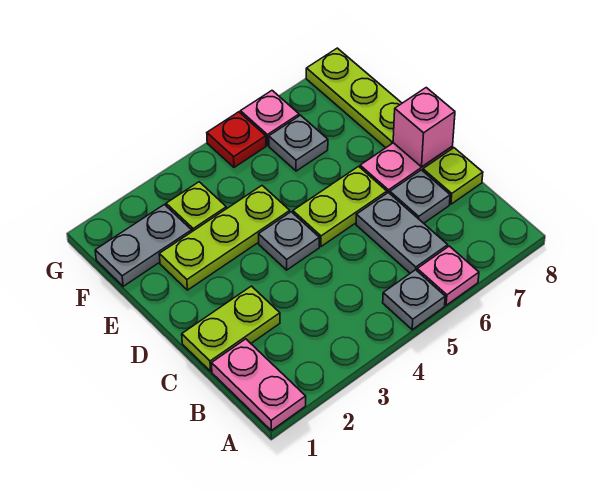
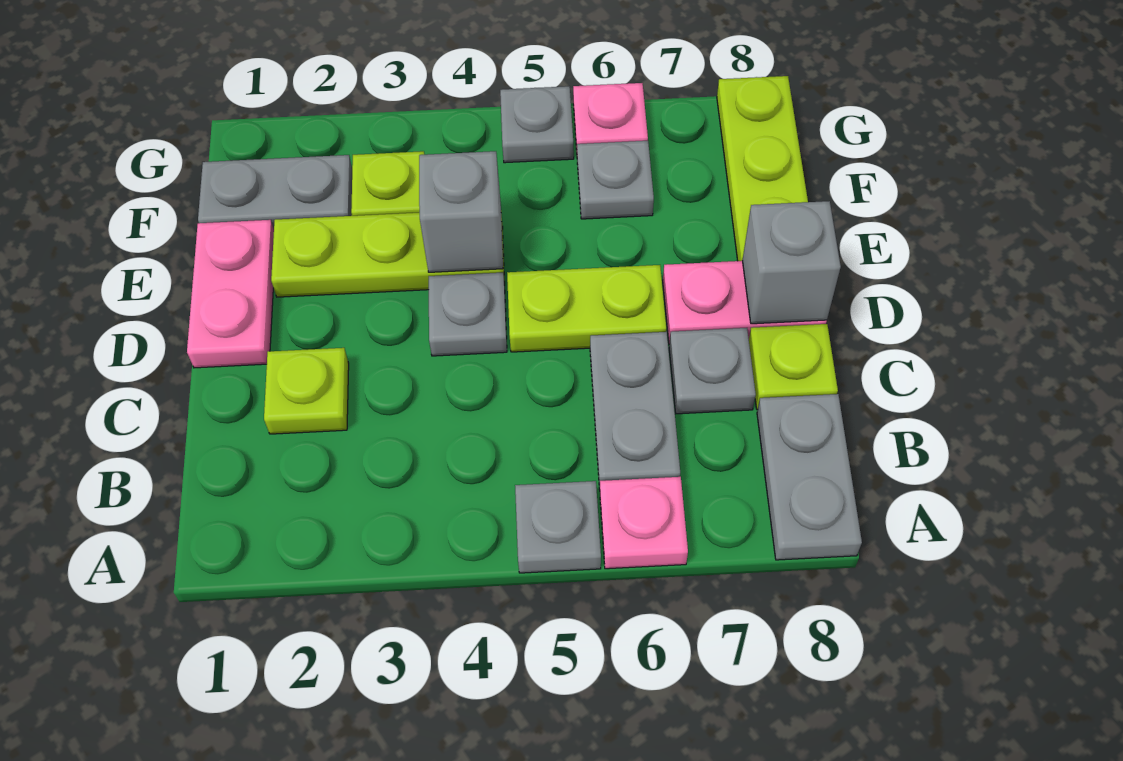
pink plate A1:B1 level 1 -> pink plate D1:E1 level 1
none -> grey plate A8:B8 level 1
lime plate C1:C2 level 1 -> lime plate C2 level 1
pink brick D8 level 2 -> grey brick D8 level 2
none -> grey brick E4 level 2
red plate G5 level 1 -> grey plate G5 level 1

